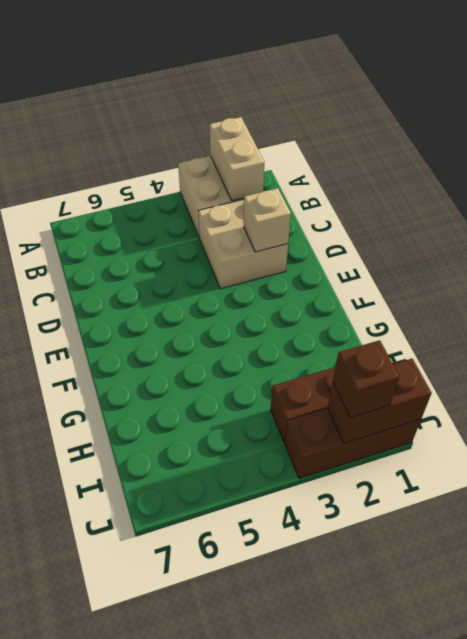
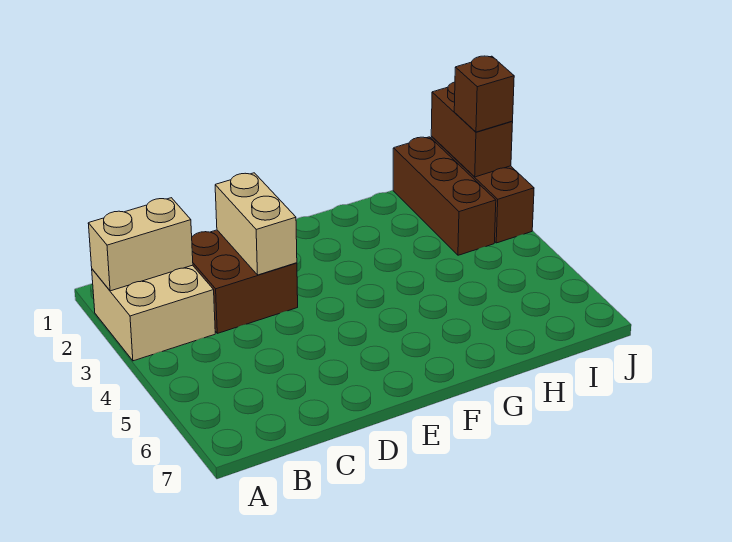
tan brick C2:D3 level 1 -> brown brick C2:D3 level 1
tan brick D2 level 2 -> tan brick D2:D3 level 2

